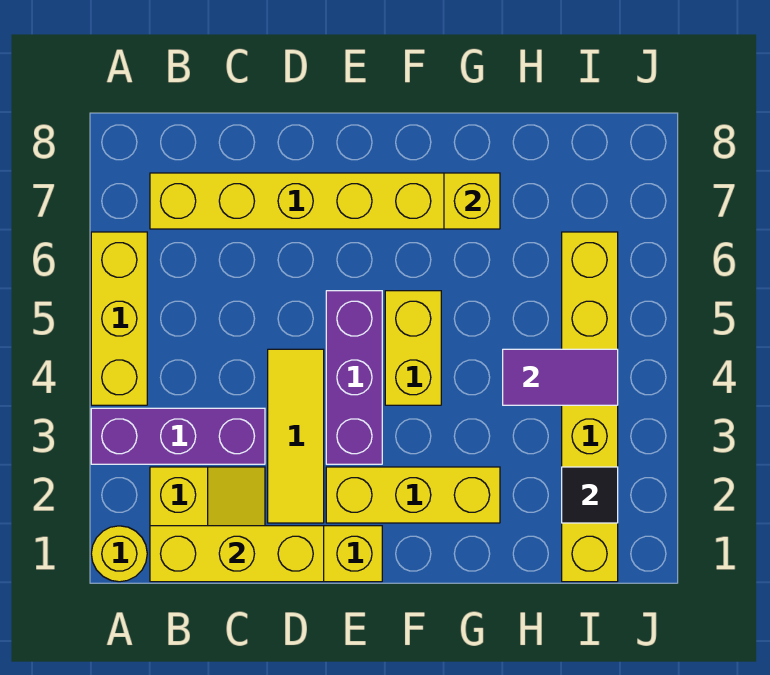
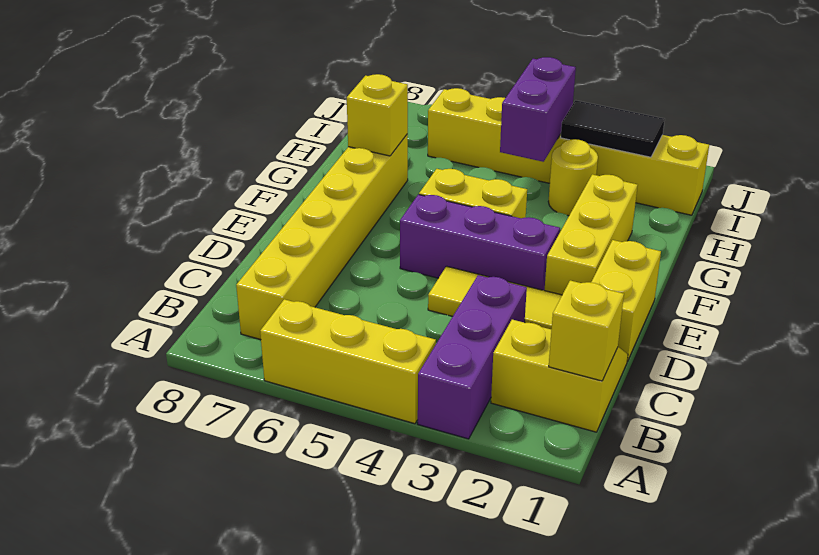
yellow round brick A1 level 1 -> yellow round brick H3 level 1
yellow brick B1:D1 level 2 -> yellow brick B1 level 2
purple tile H4:I4 level 2 -> purple brick H4:I4 level 2
black tile I2 level 2 -> black tile I2:I3 level 2

